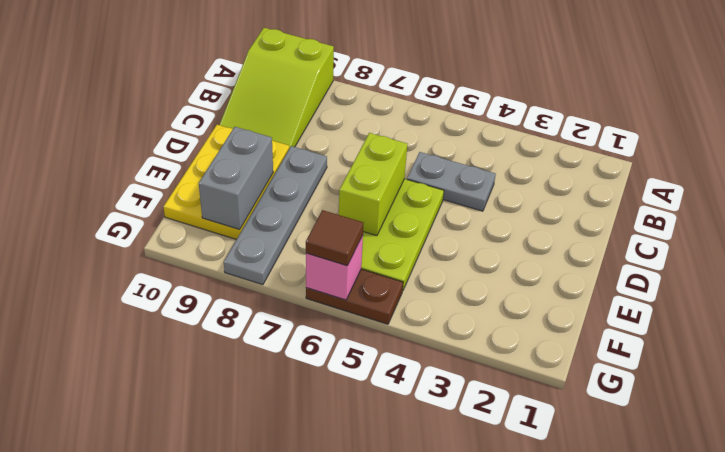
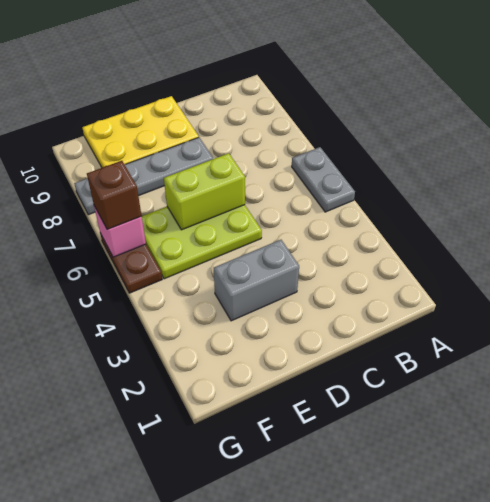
lime slope A9:C10 level 1 top A -> none
grey plate C4:C5 level 1 -> grey plate A5:A6 level 1
grey brick E9:F9 level 2 -> grey brick D3:E3 level 1
brown tile G6 level 3 -> brown brick G6 level 3

